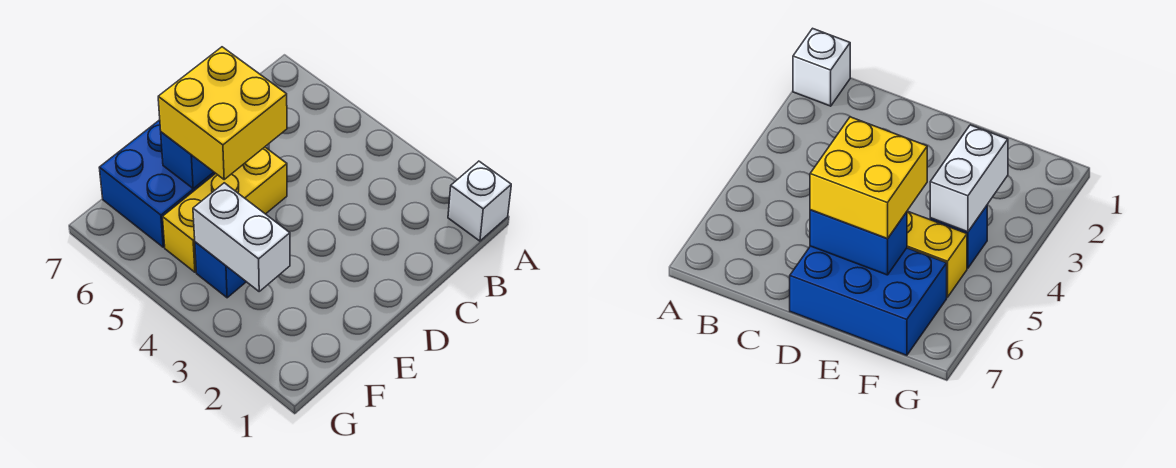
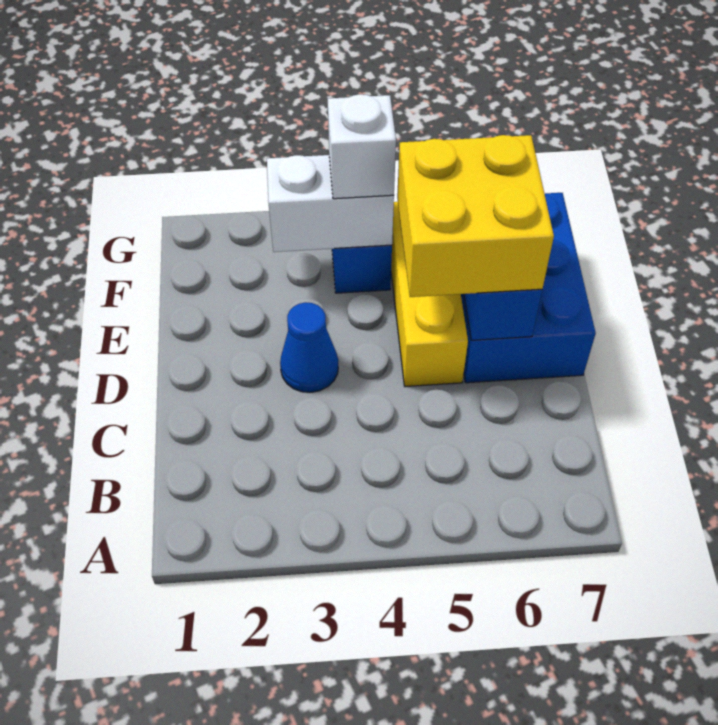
white brick A1 level 1 -> white brick F4 level 3
none -> blue cone D3 level 1

